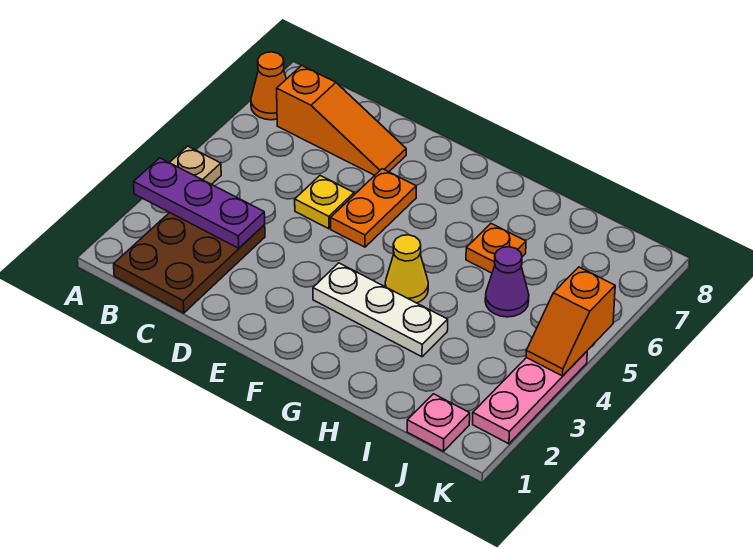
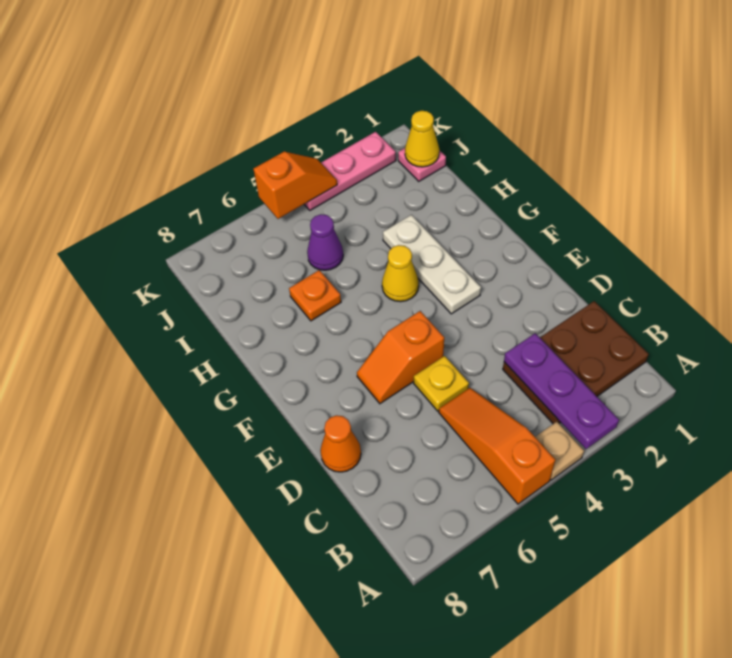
orange cone A7 level 1 -> orange cone D8 level 1
orange slope B7:D7 level 1 top B -> orange slope A5:C5 level 1 top A
orange plate E5:E6 level 1 -> orange slope E5:E6 level 1 top 5
none -> yellow cone J1 level 2

